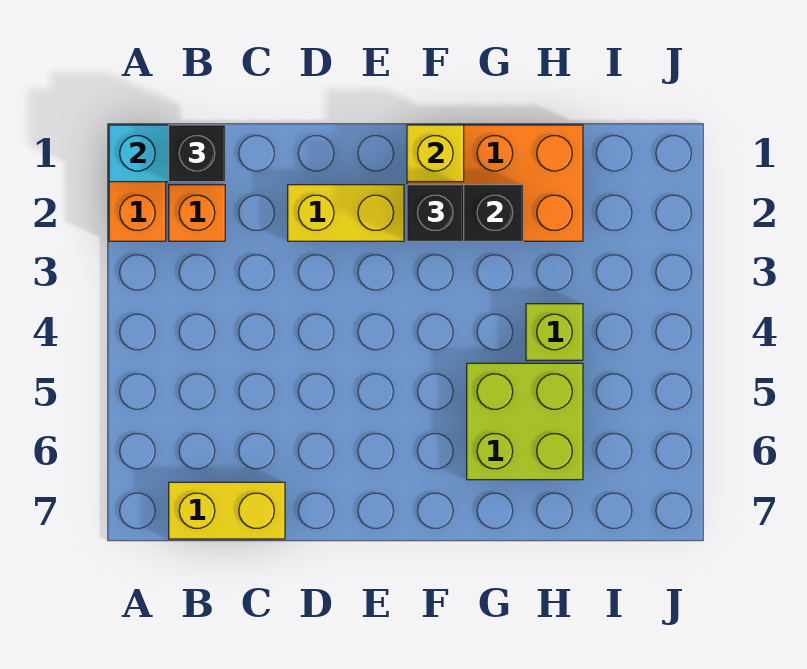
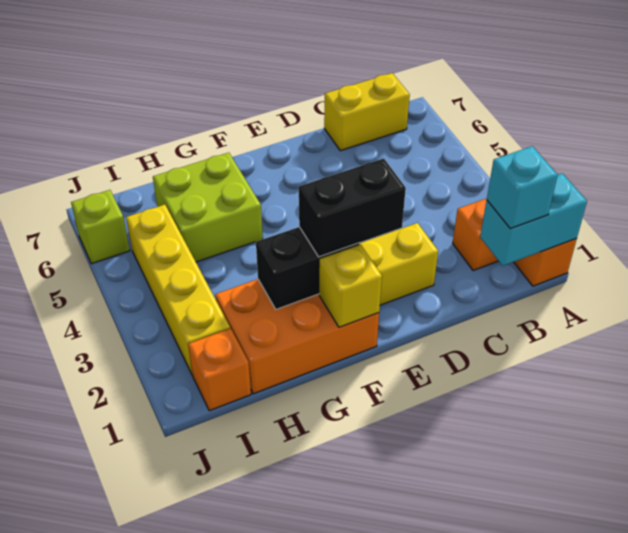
black brick B1 level 3 -> cyan brick B1 level 3
black brick F2 level 3 -> black brick E2:F2 level 3
lime brick H4 level 1 -> lime brick J6 level 1
none -> orange brick I1 level 1
none -> yellow brick I2:I5 level 1

